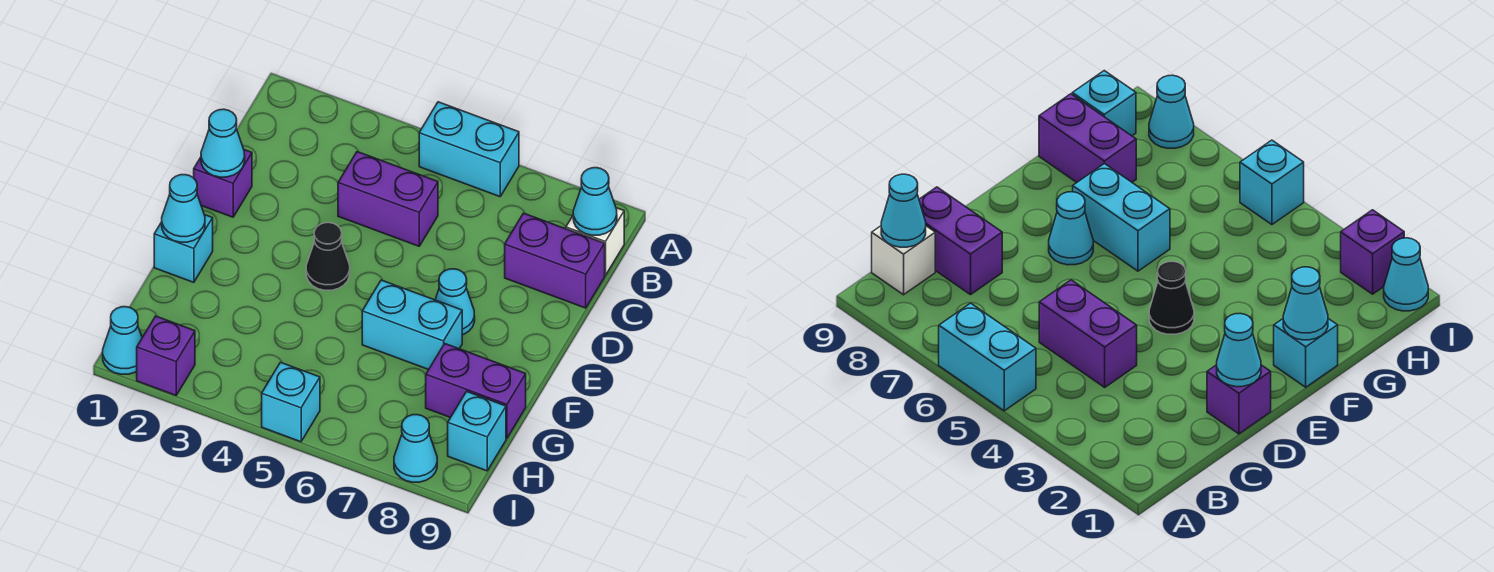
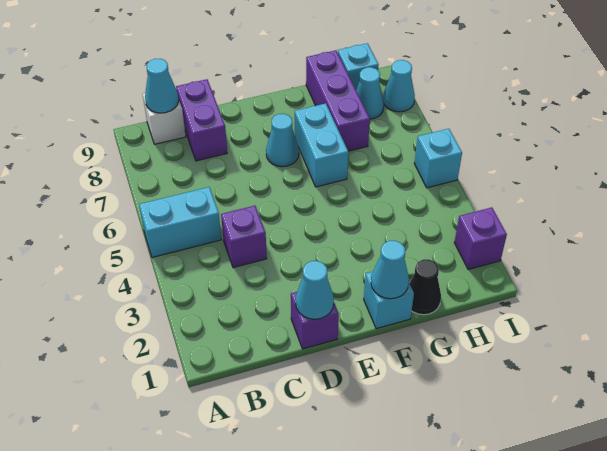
cyan brick A5:A6 level 1 -> cyan brick A5:B5 level 1
purple brick C4:C5 level 1 -> purple brick C4 level 1
black cone E4 level 1 -> black cone G1 level 1
purple brick G8:G9 level 1 -> purple brick G7:G9 level 1
cyan cone I1 level 1 -> cyan cone H8 level 1

